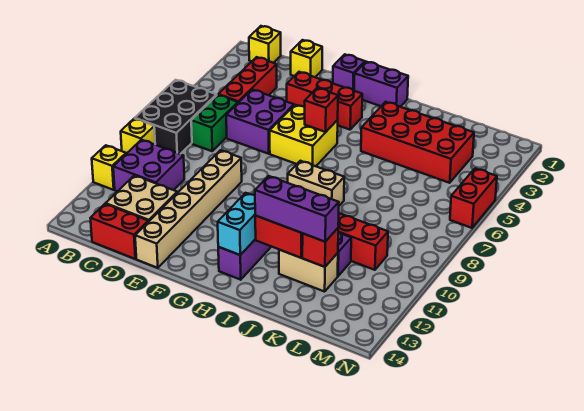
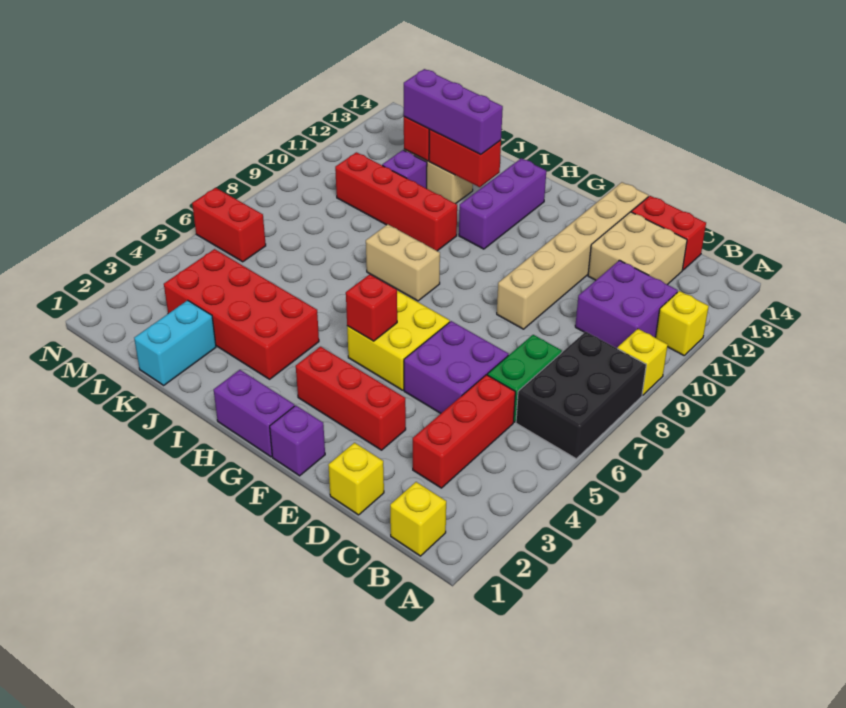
cyan brick H12:H13 level 2 -> cyan brick K1:K2 level 1
red brick N5:N6 level 1 -> red brick M6:N6 level 1

